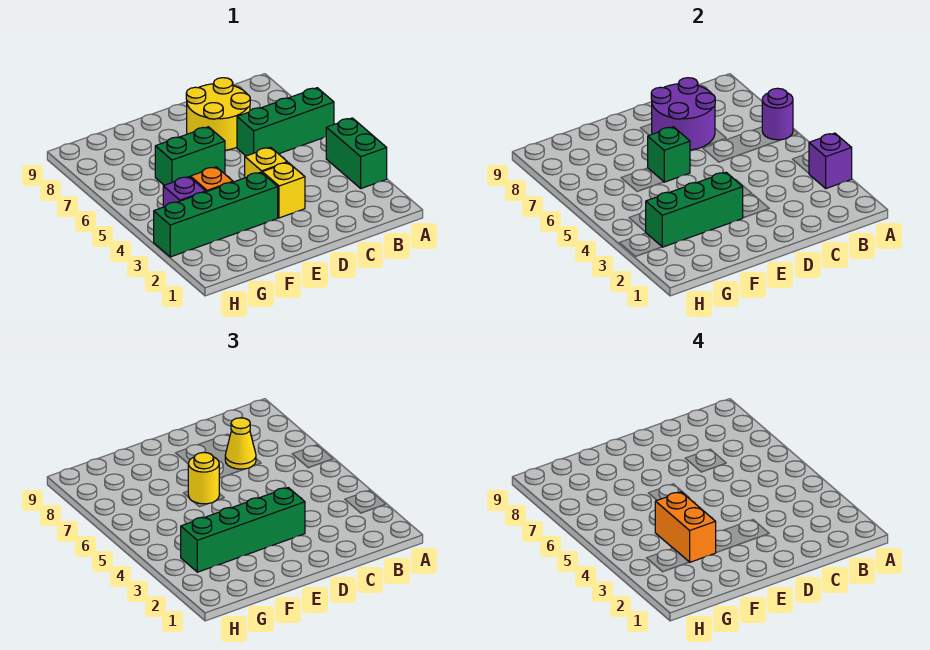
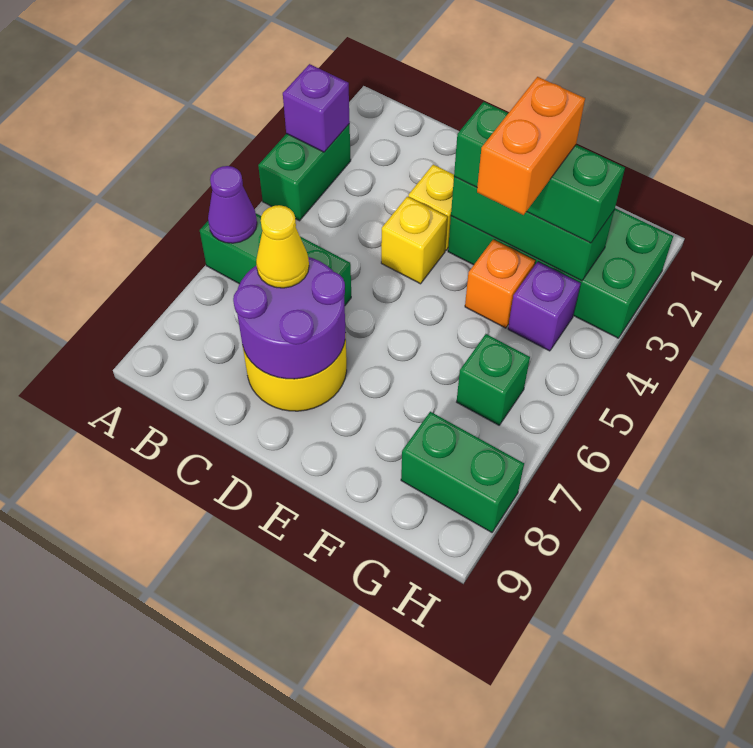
purple round brick A6 level 2 -> purple cone A6 level 2
green brick D3:G3 level 3 -> green brick E3:G3 level 3
green brick E3:H3 level 1 -> green brick E2:H3 level 1
green brick E6:F6 level 1 -> green brick G8:H8 level 1
green brick E6 level 2 -> green brick G6 level 1
yellow round brick E6 level 3 -> none

